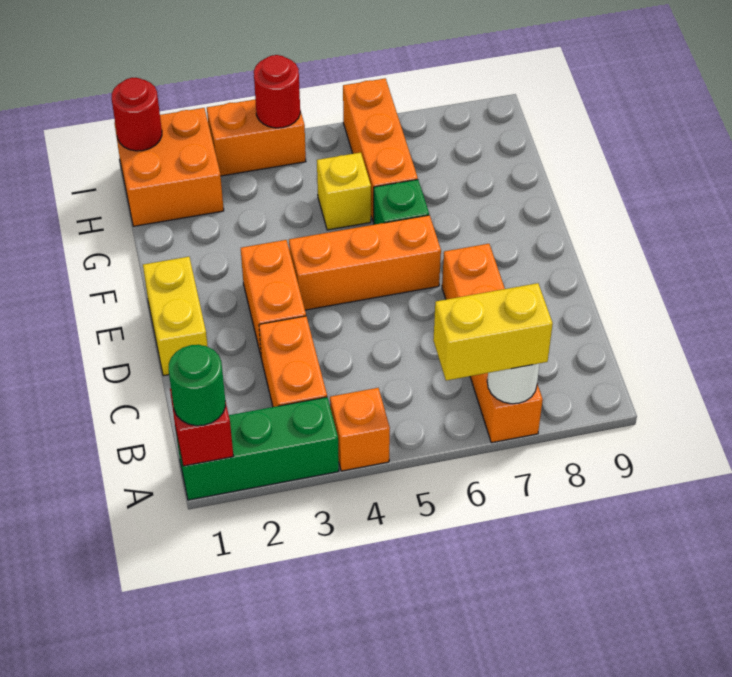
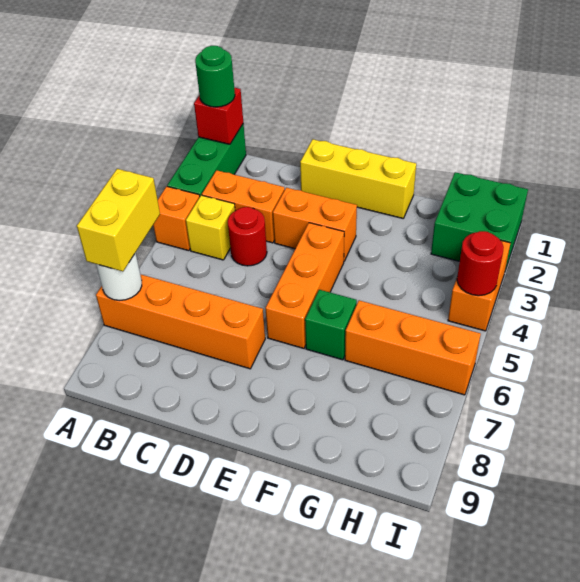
yellow brick D1:E1 level 1 -> yellow brick D1:F1 level 1
yellow brick G5 level 1 -> yellow brick B4 level 1
orange brick H1:I2 level 1 -> green brick H1:I2 level 1
red round brick I1 level 2 -> red round brick C4 level 1

